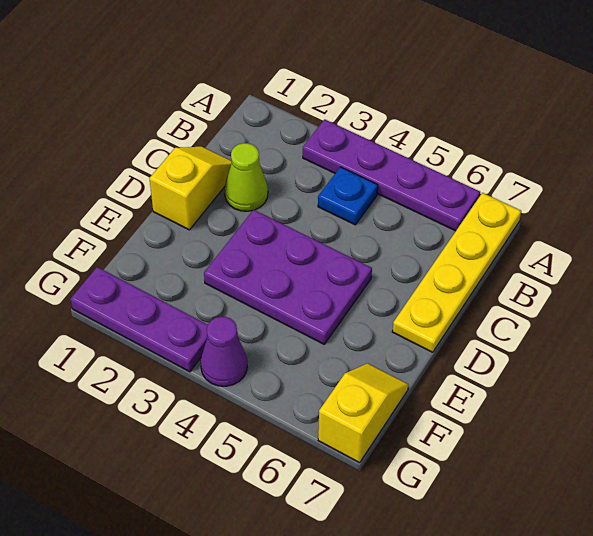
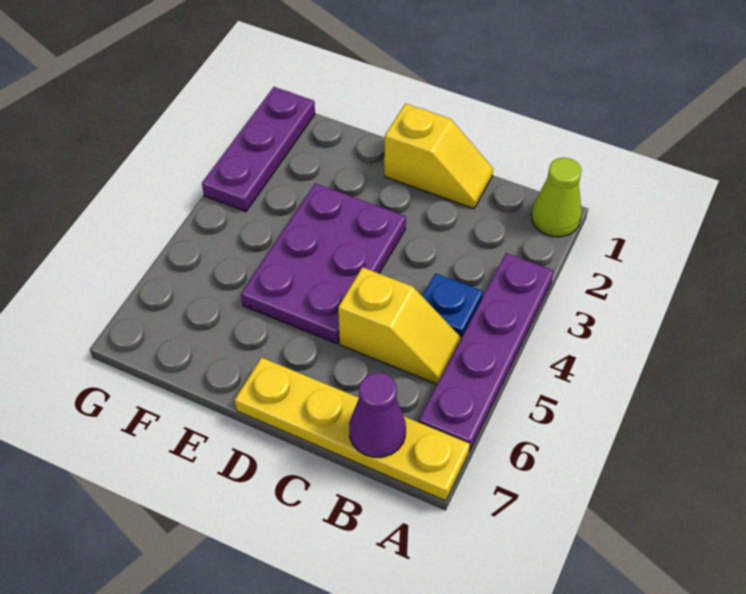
lime cone C2 level 1 -> lime cone A1 level 1
yellow slope F7:G7 level 1 top G -> yellow slope B5:C5 level 1 top C
purple cone G4 level 1 -> purple cone B7 level 2

